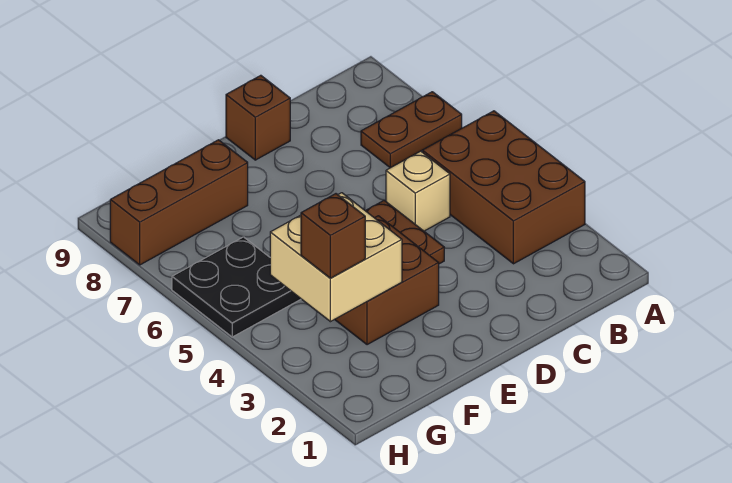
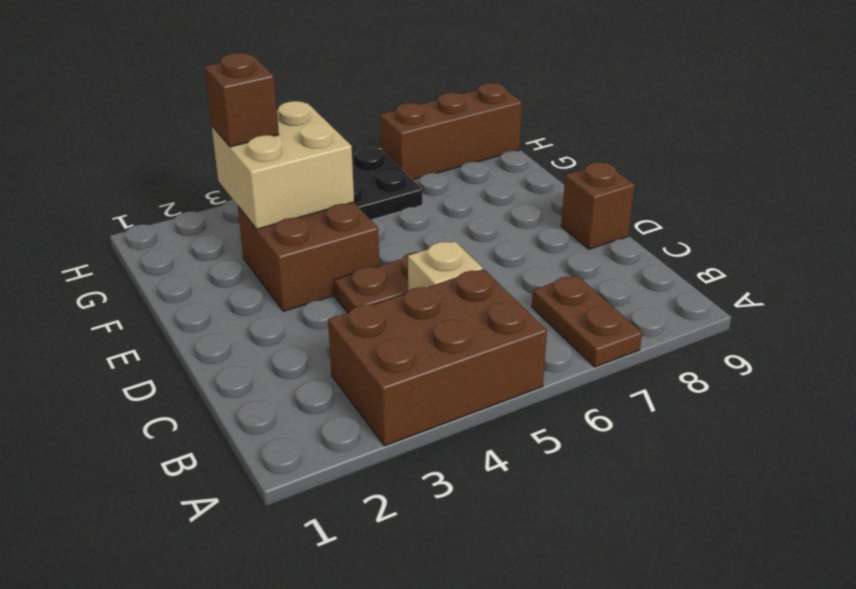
brown brick F8:H8 level 1 -> brown brick H7:H9 level 1

